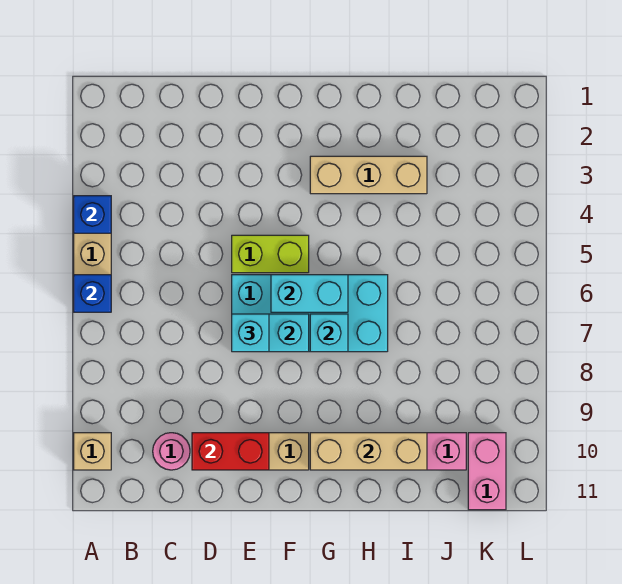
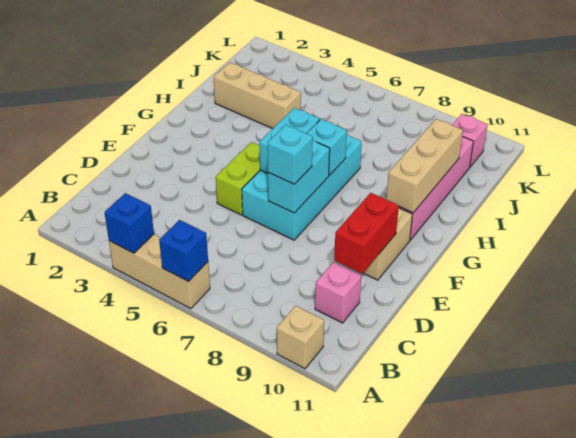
pink round brick C10 level 1 -> pink brick C10 level 1
tan brick G3:I3 level 1 -> tan brick I2:I4 level 1
pink brick K10:K11 level 1 -> pink brick K10 level 1

